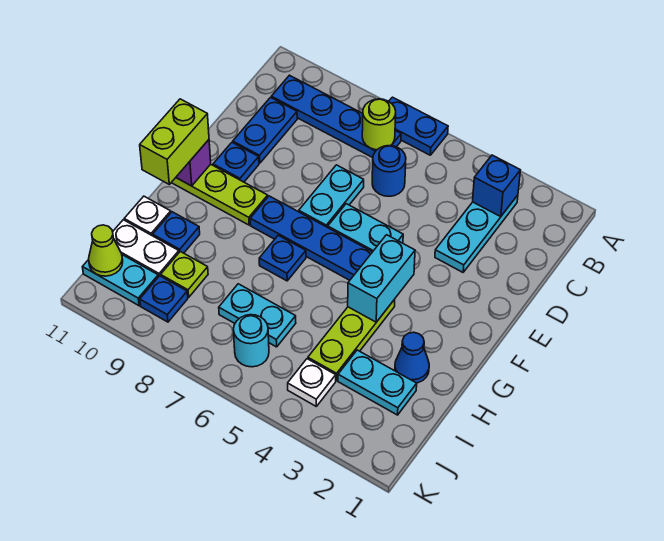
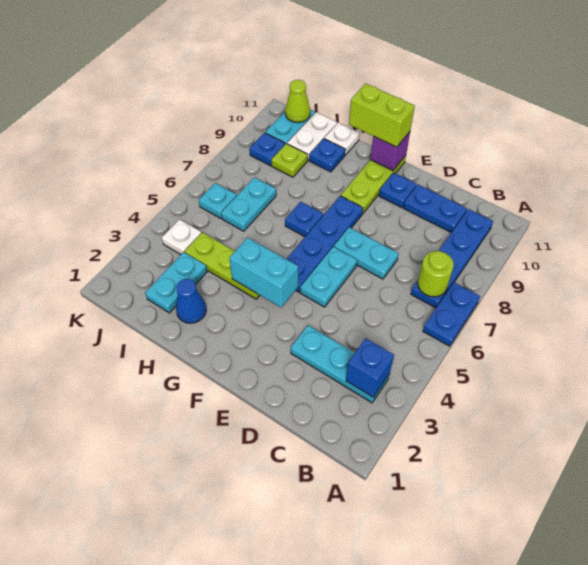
blue round brick C6 level 1 -> none
cyan round brick J6 level 1 -> cyan plate J6 level 1

